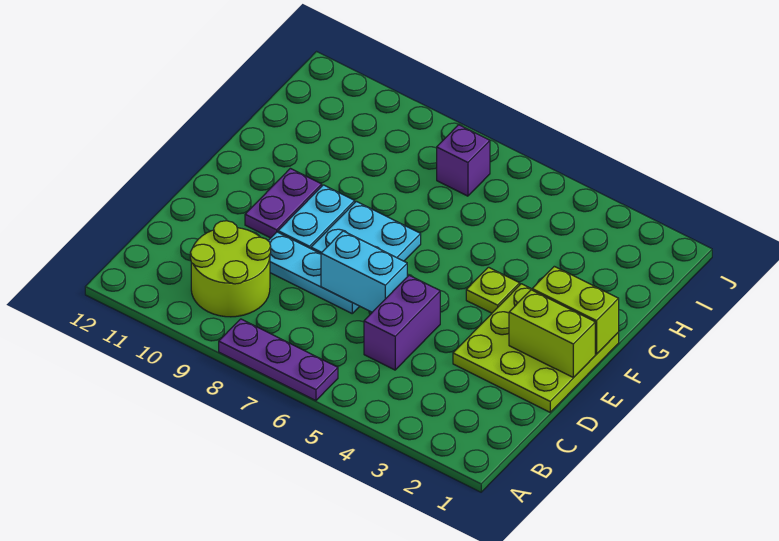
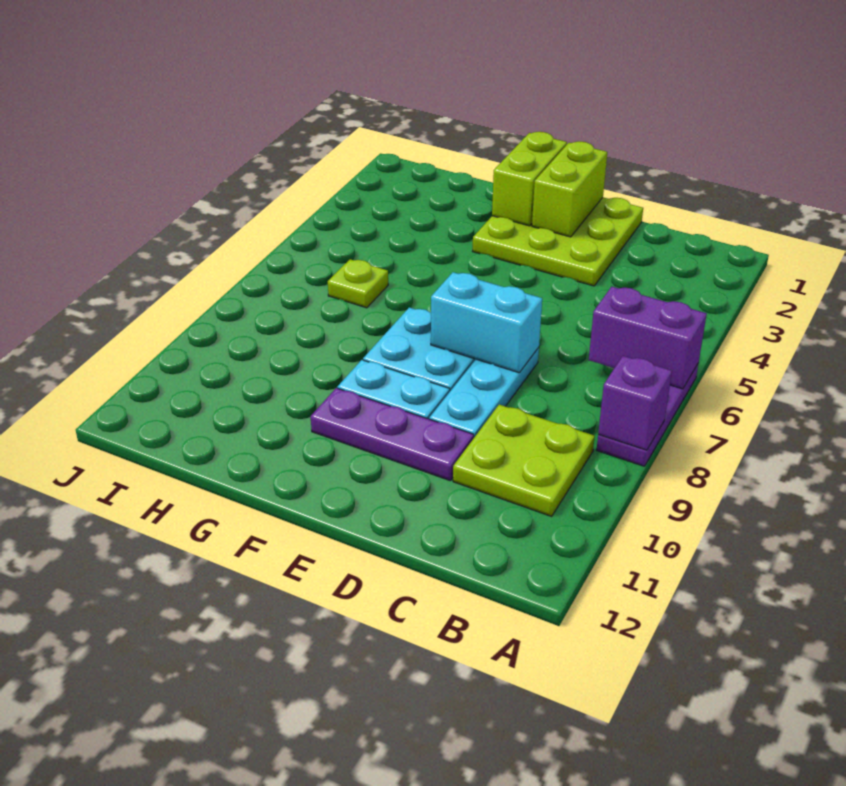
lime round brick B9:C10 level 1 -> lime plate B9:C10 level 1
purple brick C5:D5 level 1 -> purple brick A6:B6 level 2
cyan brick D6:D7 level 2 -> cyan brick D7:E7 level 2
purple plate E10:F10 level 1 -> purple plate D10:F10 level 1
lime plate F4 level 1 -> lime plate H6 level 1
purple brick I7 level 1 -> purple brick A8 level 2

